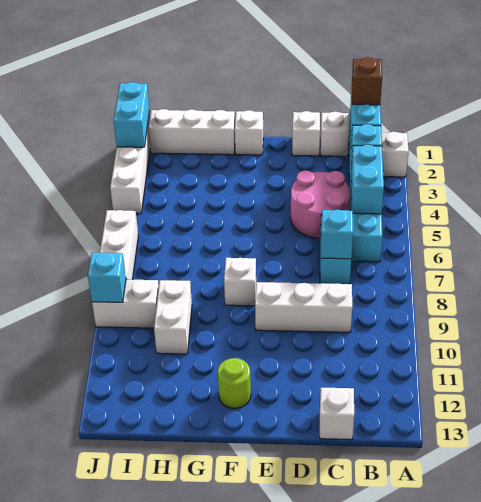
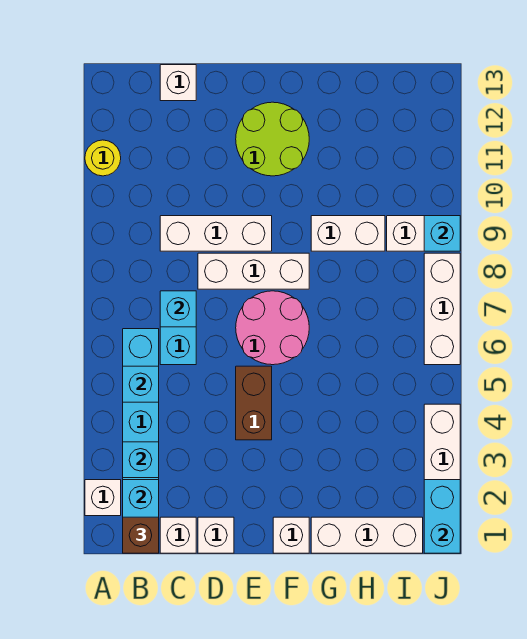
none -> yellow round brick A11 level 1
cyan brick B4:B5 level 2 -> cyan brick B5 level 2
pink round brick C4:D5 level 1 -> pink round brick E6:F7 level 1
none -> brown brick E4:E5 level 1
white brick F8 level 1 -> white brick D8:F8 level 1
lime round brick F12 level 1 -> lime round brick E11:F12 level 1
white brick H9:H10 level 1 -> white brick G9:H9 level 1

